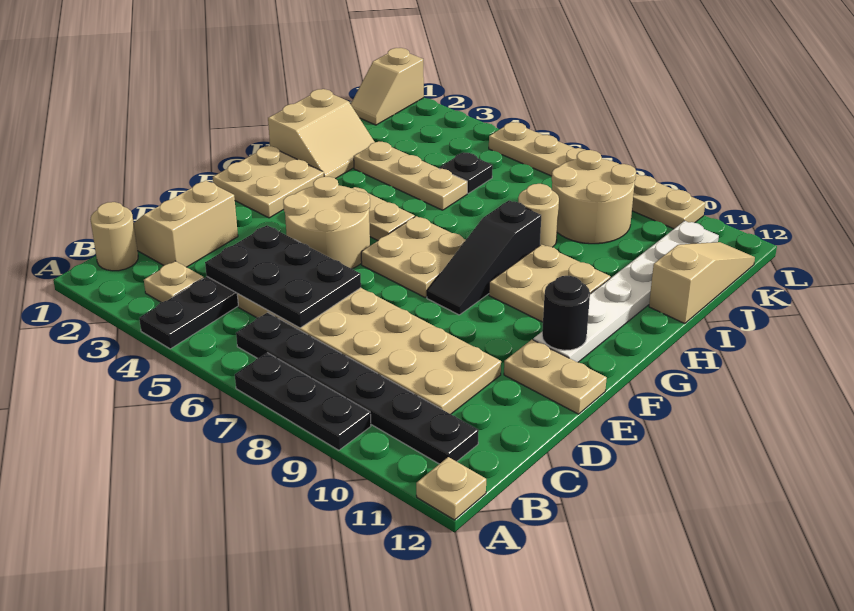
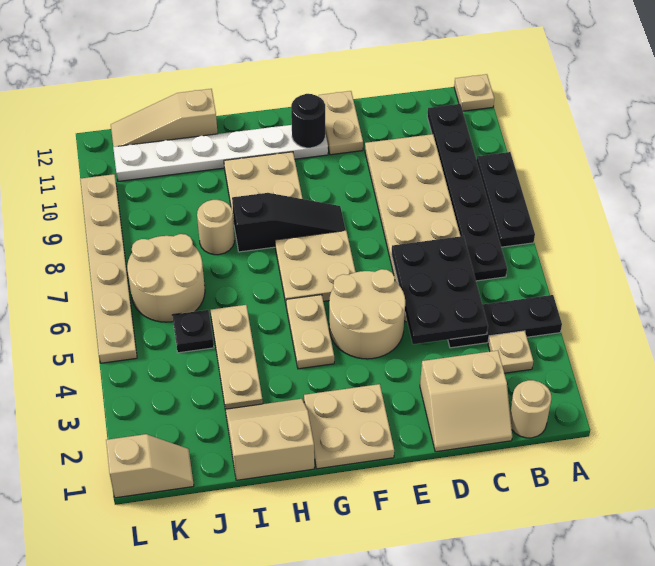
tan round brick J8:K9 level 1 -> tan round brick J6:K7 level 1

